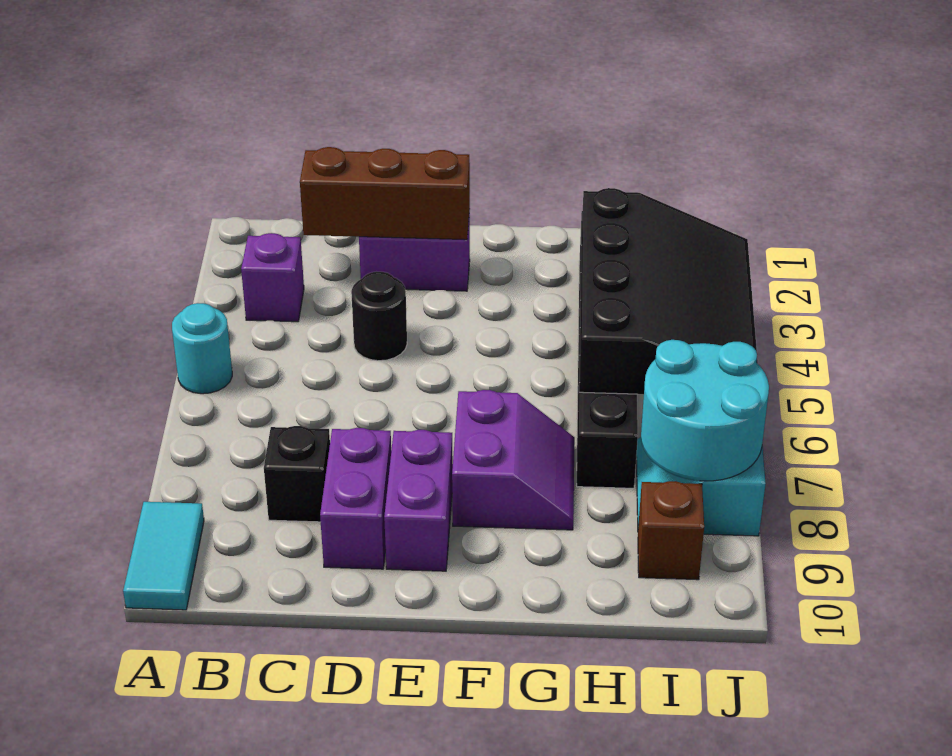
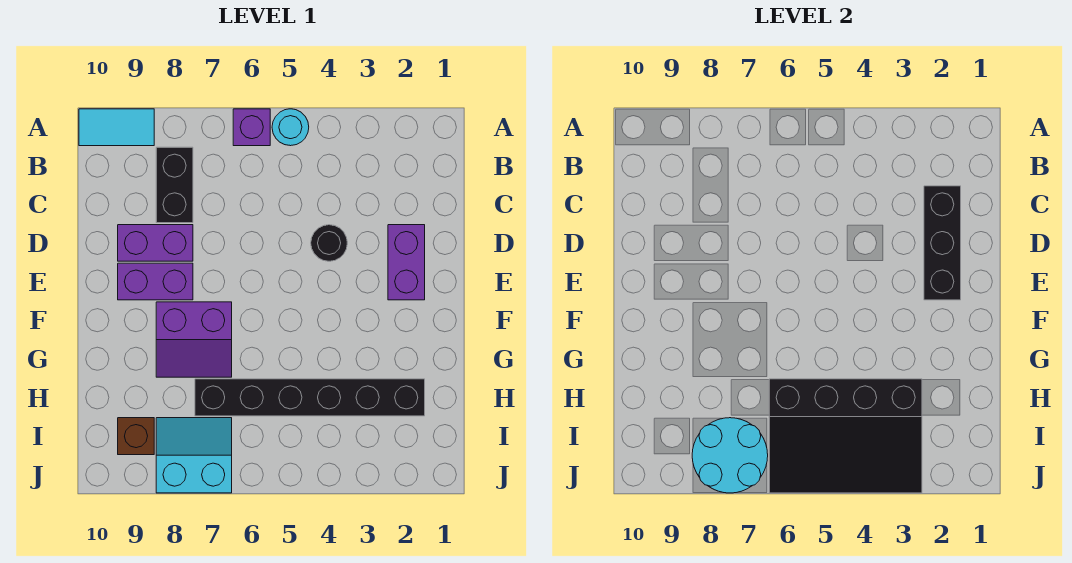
purple brick B3 level 1 -> purple brick A6 level 1
brown brick C2:E2 level 2 -> black brick C2:E2 level 2
black brick C8 level 1 -> black brick B8:C8 level 1

